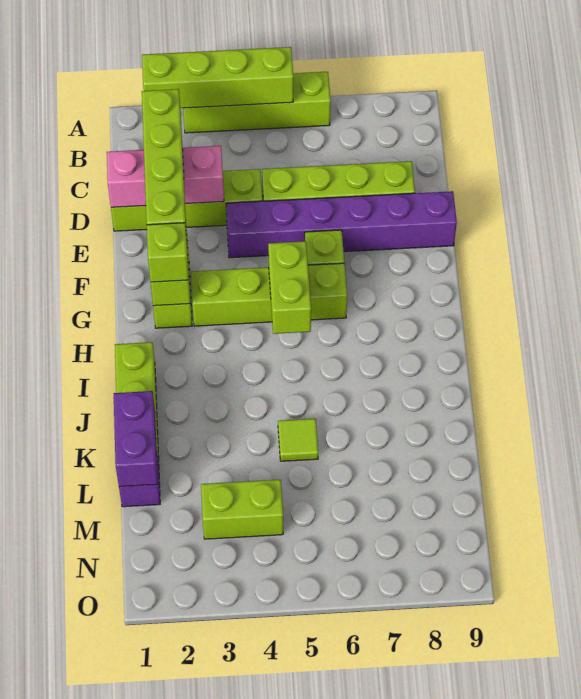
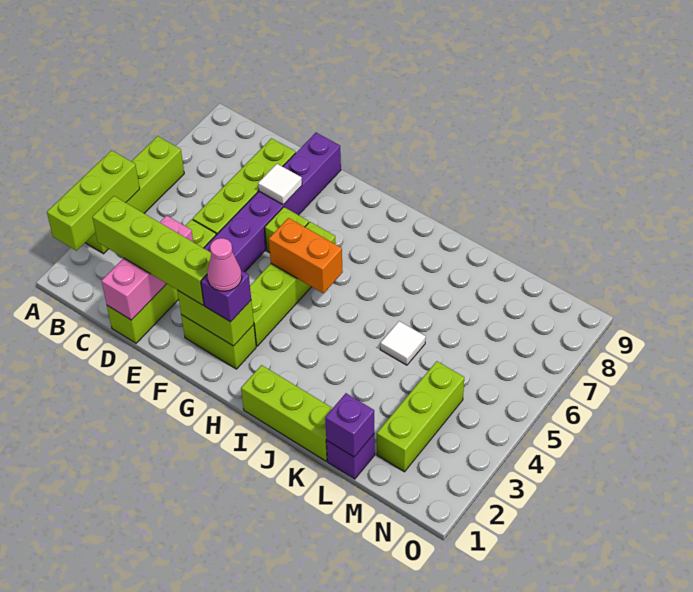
lime brick A2:A5 level 2 -> lime brick A2:A4 level 2
none -> white tile E7 level 2
lime brick G2 level 3 -> purple brick G2 level 3
none -> pink cone G2 level 4
lime brick G5:H5 level 2 -> orange brick G5:H5 level 2
purple brick K1:L1 level 2 -> purple brick L1 level 2
lime tile K5 level 1 -> white tile K5 level 1
lime brick M3:M4 level 1 -> lime brick M2:M4 level 1

